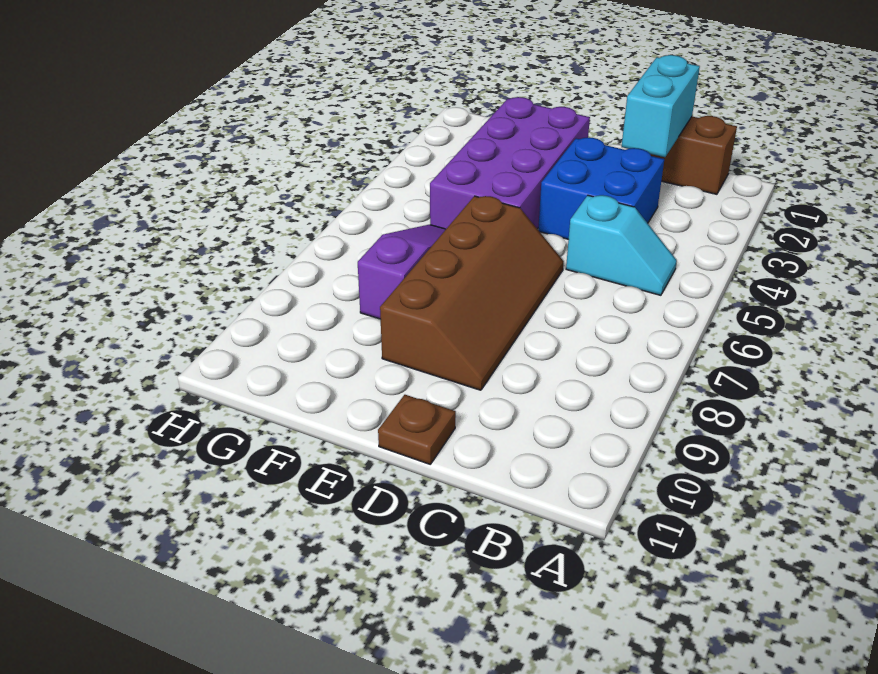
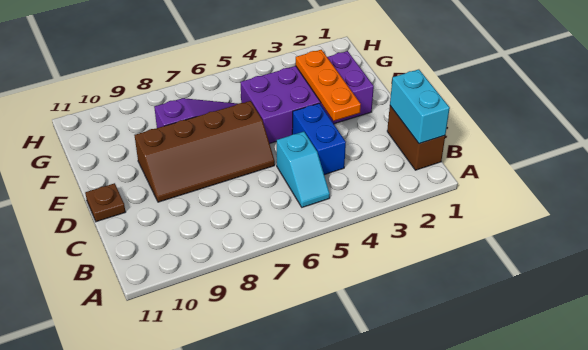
cyan brick C1:C2 level 2 -> cyan brick B1:C1 level 2
blue brick C3:D4 level 1 -> blue brick C4:D4 level 1
none -> orange plate D3:F3 level 2

